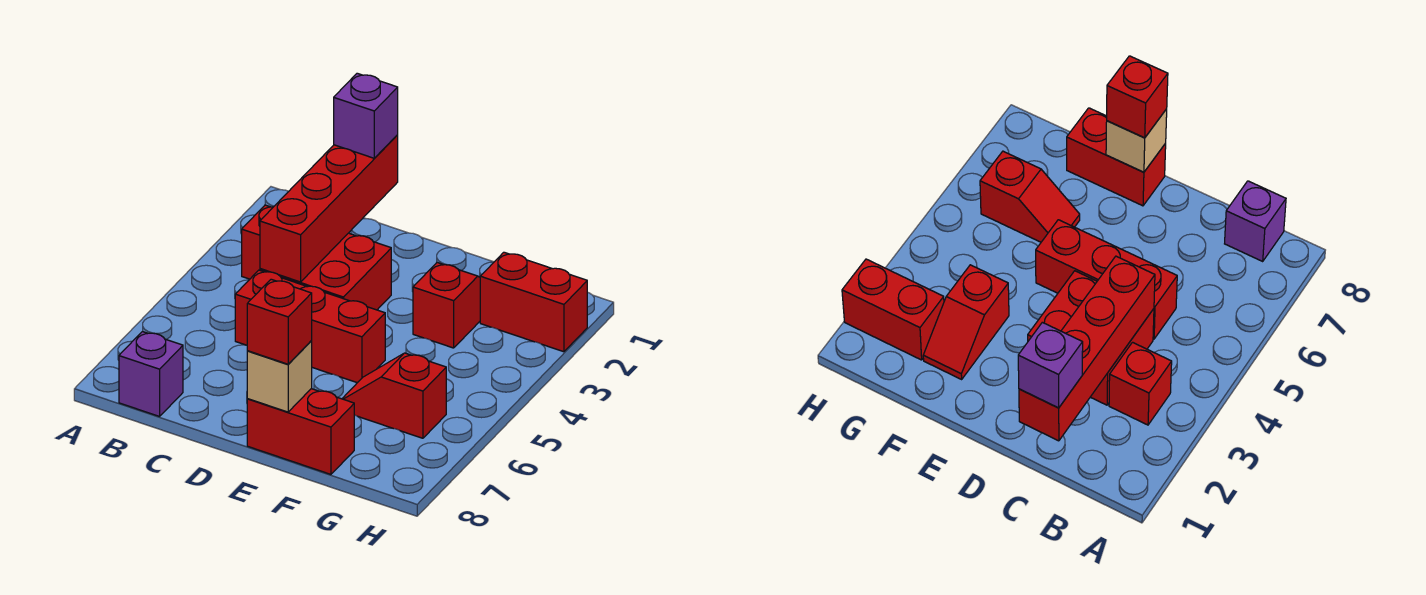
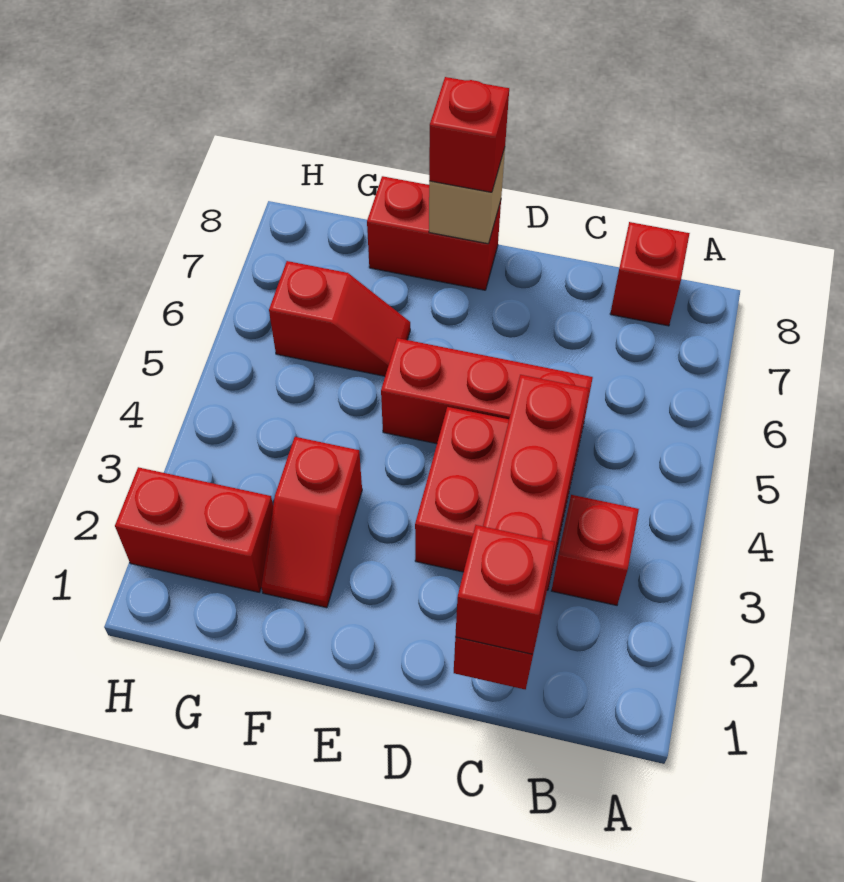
purple brick B8 level 1 -> red brick B8 level 1
purple brick C1 level 3 -> red brick C1 level 3

